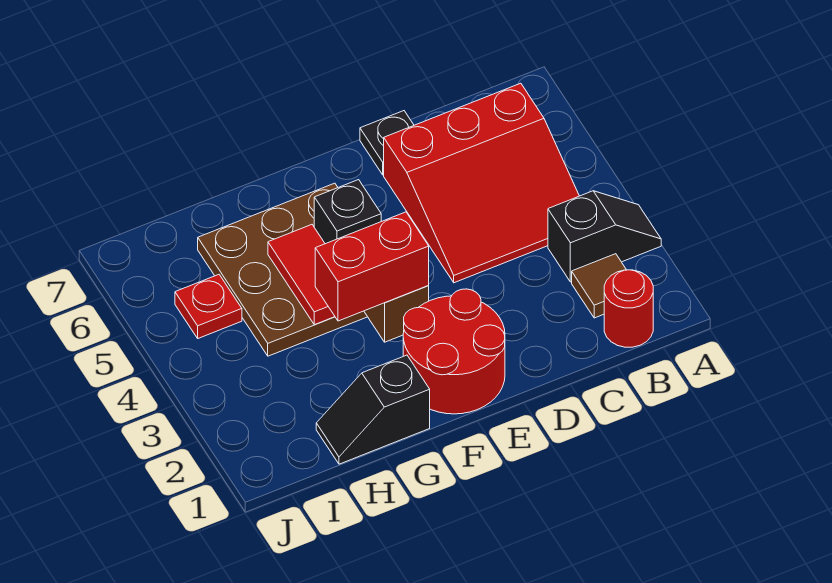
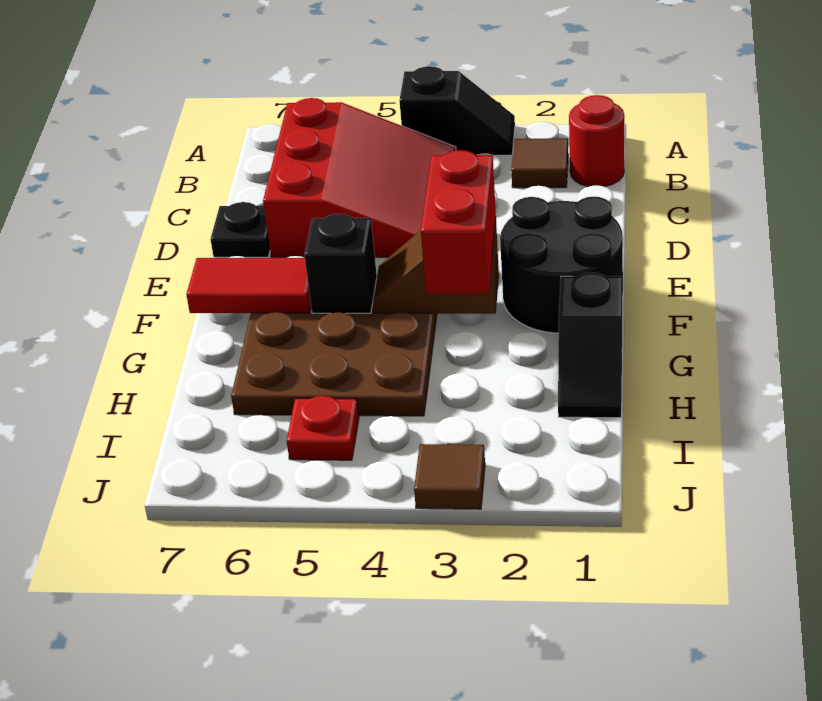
black slope A3:B3 level 1 top B -> black slope A3:A4 level 1 top 4
red round brick E1:F2 level 1 -> black round brick E1:F2 level 1
red tile G4:G5 level 2 -> red tile F6:F7 level 2
none -> brown tile J3 level 1

